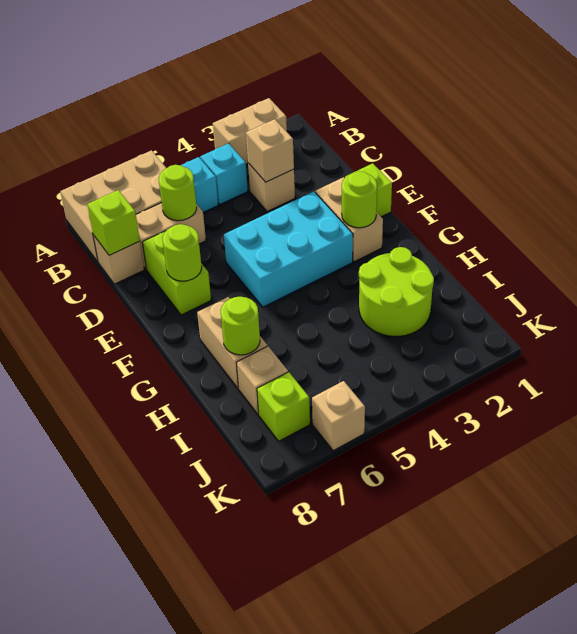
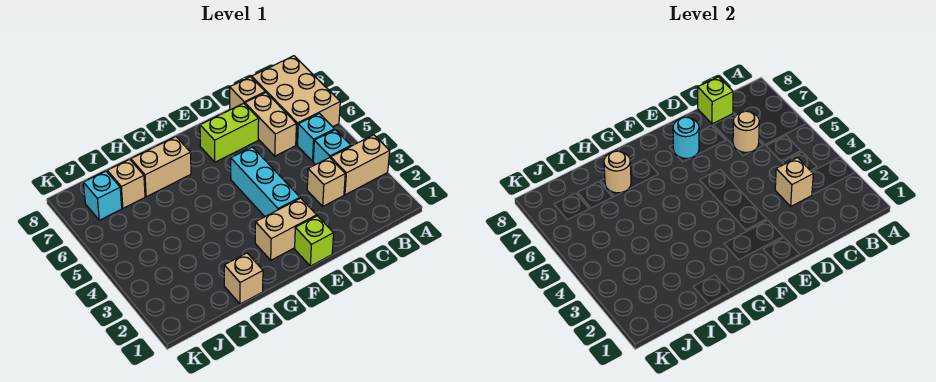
tan brick A2:A3 level 1 -> tan brick A3:B3 level 1
lime round brick C6 level 2 -> tan round brick C6 level 2
cyan brick E3:F5 level 1 -> cyan brick E3:E5 level 1
lime round brick E7 level 2 -> cyan round brick E7 level 2
lime round brick F2 level 2 -> none
lime round brick H2:I3 level 1 -> none
lime round brick H7 level 2 -> tan round brick H7 level 2
lime brick J7 level 1 -> cyan brick J7 level 1
tan brick K6 level 1 -> tan brick H1 level 1

